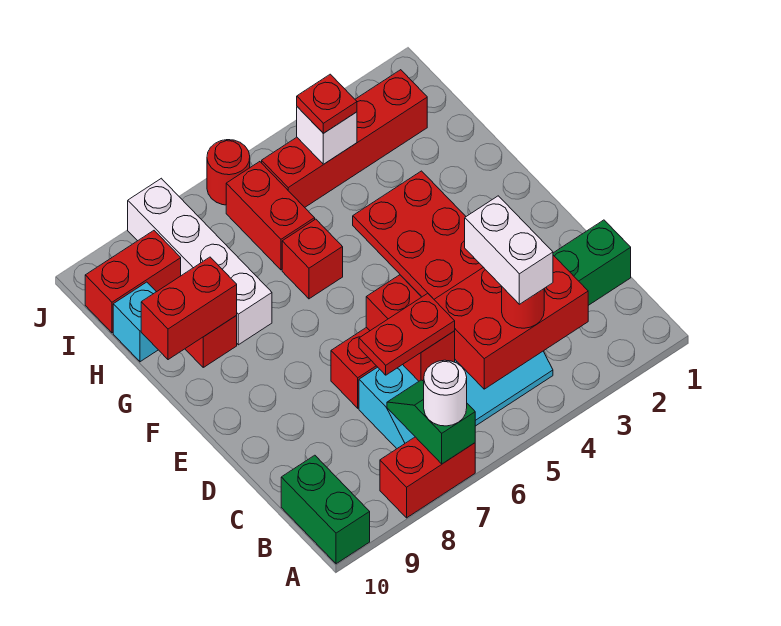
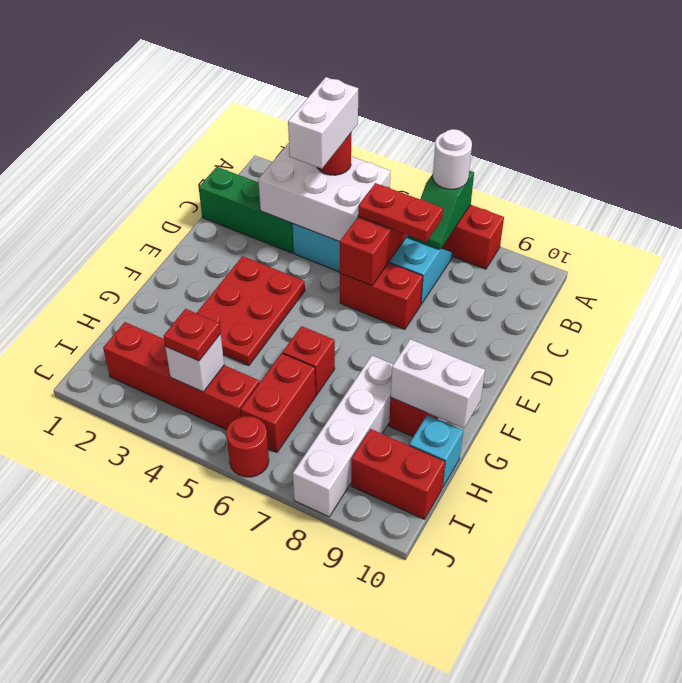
green brick A10:B10 level 1 -> none
red brick B3:C5 level 2 -> white brick B3:C5 level 2
red brick G9:G10 level 2 -> white brick G9:G10 level 2

